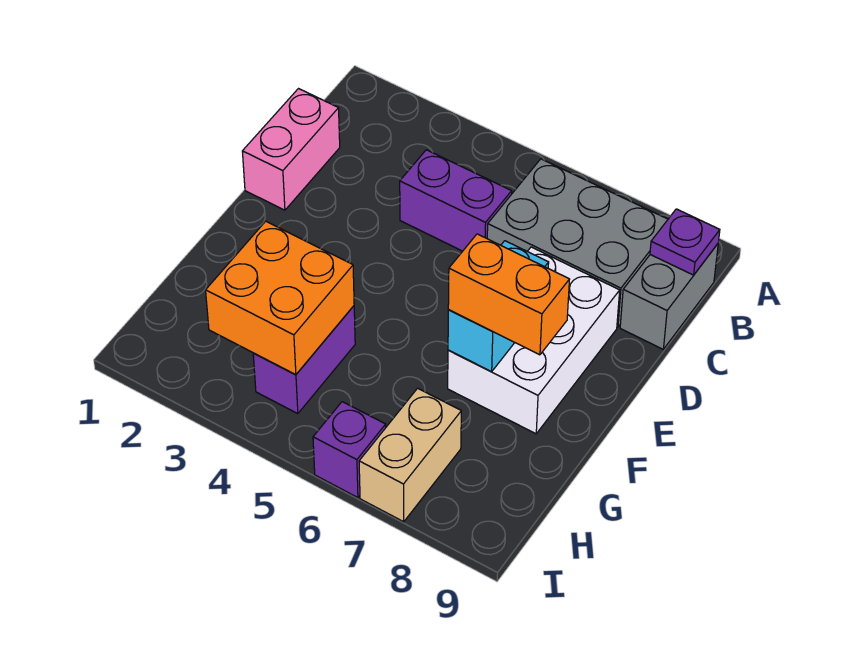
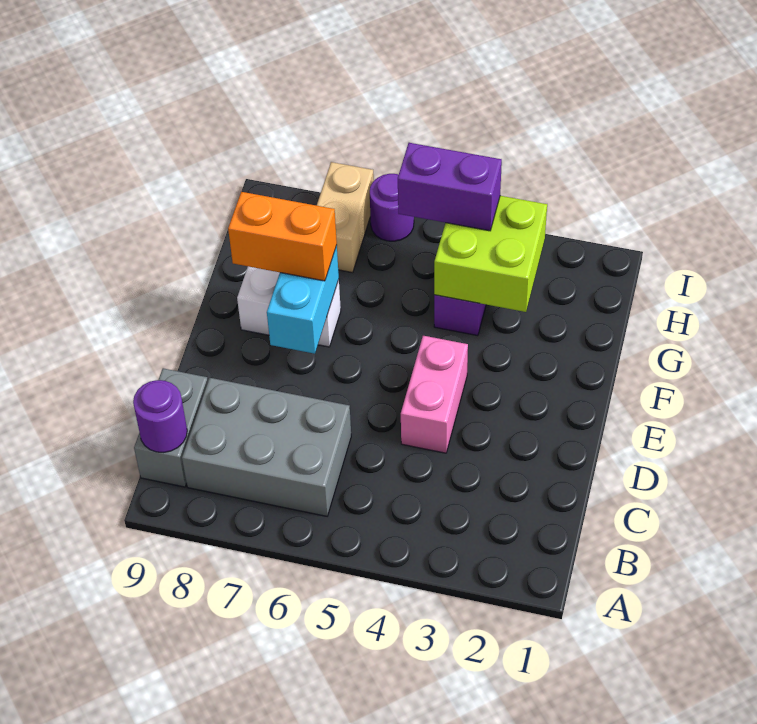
purple plate B9 level 2 -> purple round brick B9 level 2
pink brick C1:D1 level 1 -> pink brick D4:E4 level 1
purple brick C4:C5 level 1 -> purple brick H4:H5 level 3
white brick D7:F8 level 1 -> white brick F7:F8 level 1
orange brick G3:H4 level 2 -> lime brick G3:H4 level 2
purple brick I6 level 1 -> purple round brick I6 level 1

